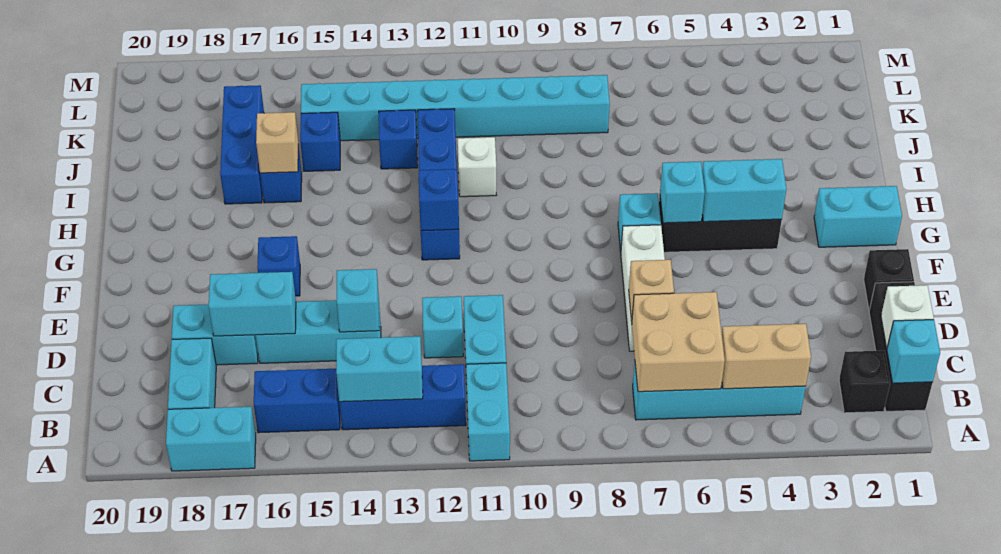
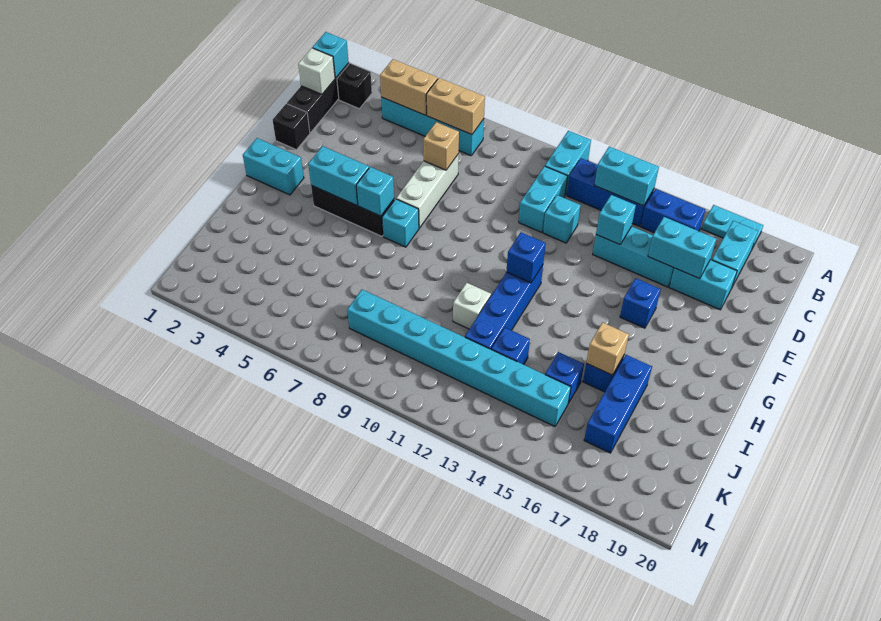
cyan brick A17:A18 level 1 -> cyan plate A17:A18 level 1
tan brick B6:C7 level 2 -> tan brick B6:B7 level 2

